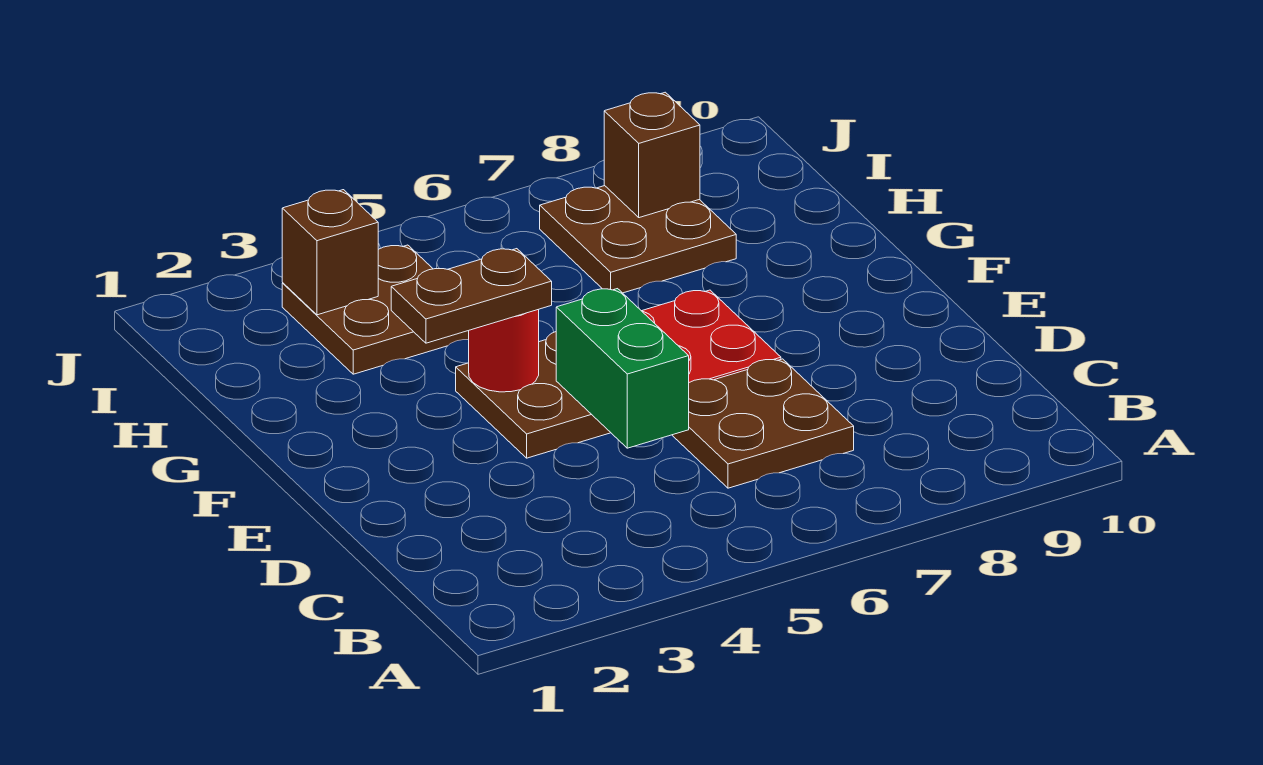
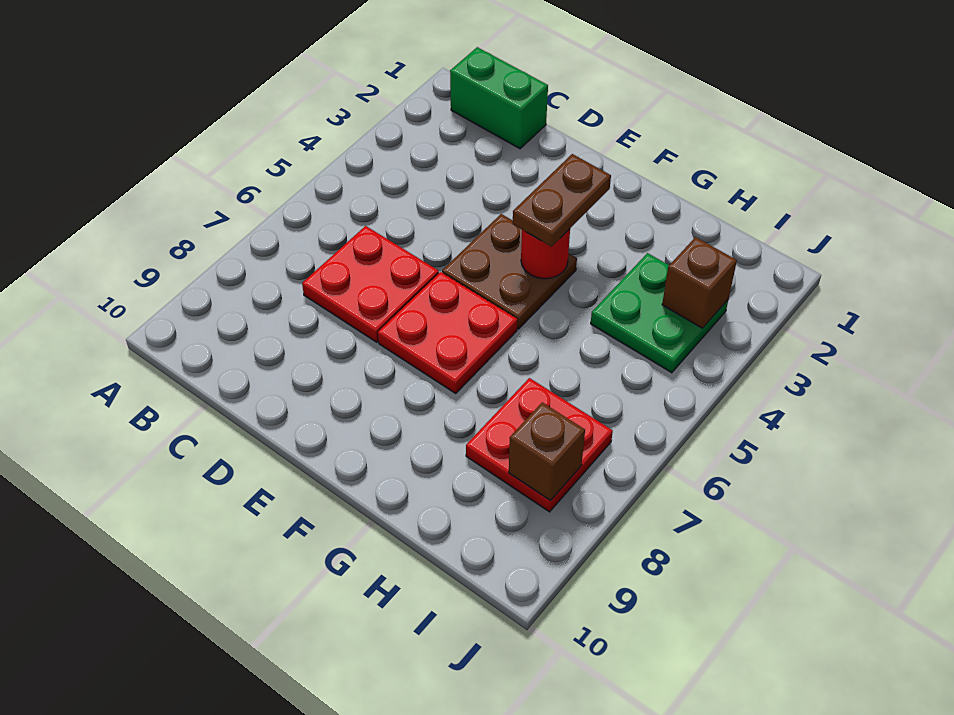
brown plate C6:D7 level 1 -> red plate C6:D7 level 1
green brick D5:E5 level 2 -> green brick B1:C1 level 1
brown plate H3:I4 level 1 -> green plate H3:I4 level 1
brown plate H7:I8 level 1 -> red plate H7:I8 level 1

